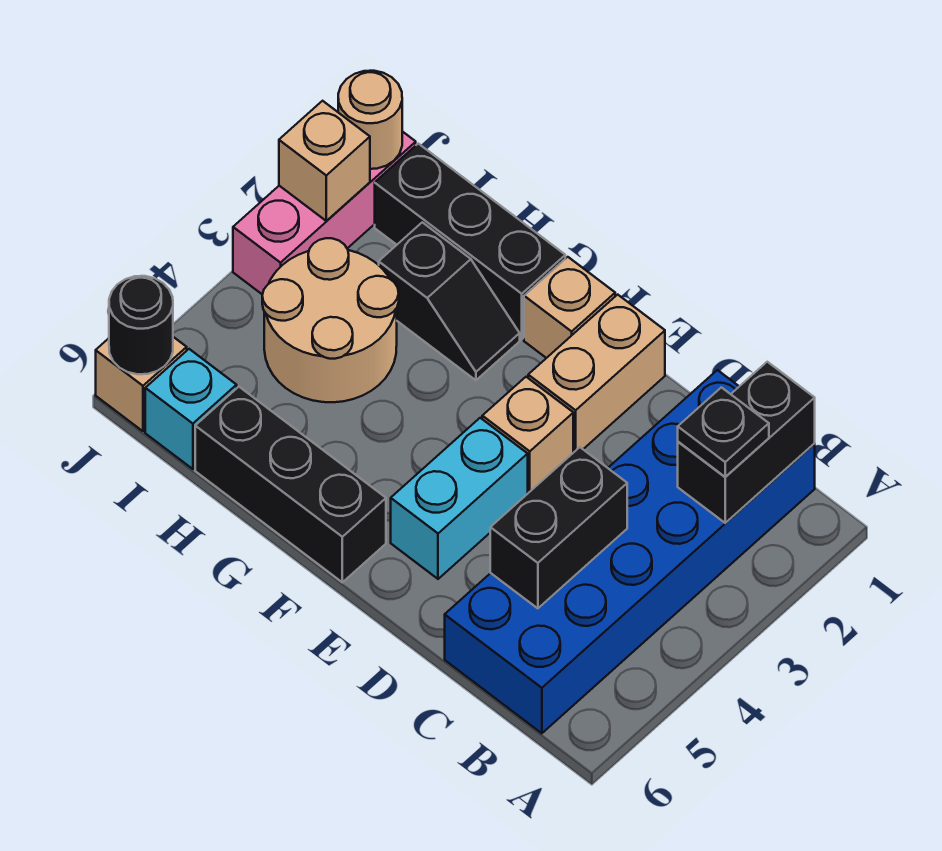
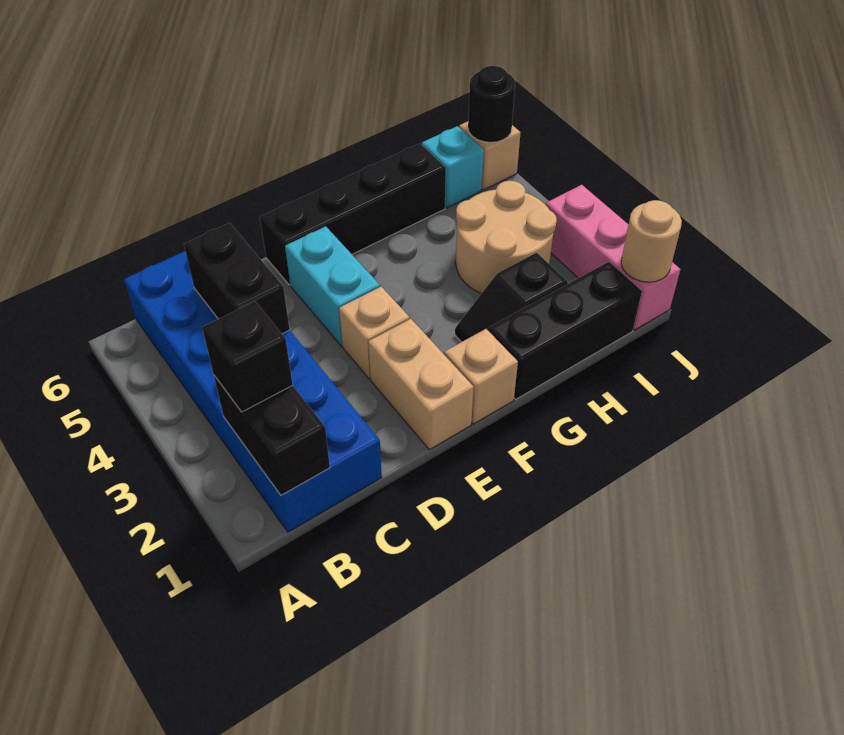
black plate B2 level 3 -> black brick B2 level 3
black brick F6:H6 level 1 -> black brick E6:H6 level 1
tan brick J2 level 2 -> none

